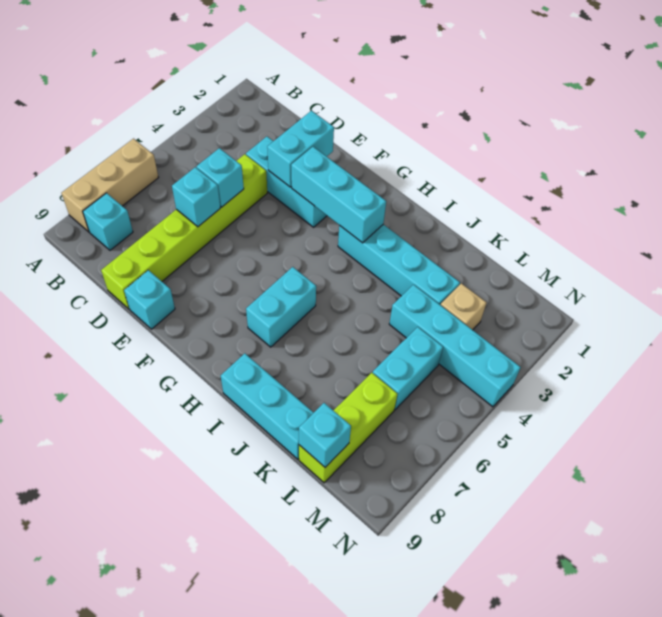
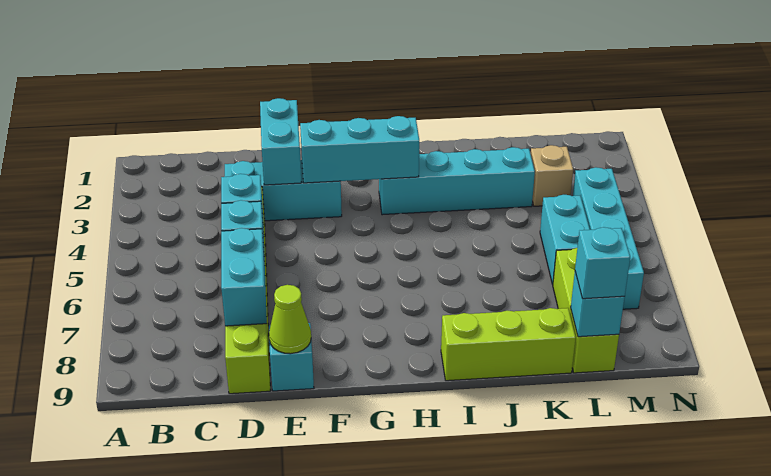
tan brick A6:A8 level 1 -> none
cyan brick B8 level 1 -> cyan brick L9 level 3
none -> lime cone E9 level 2
cyan brick H6:H7 level 1 -> cyan brick D7:D8 level 2
cyan brick I9:K9 level 1 -> lime brick I9:K9 level 1
cyan brick K4:N4 level 1 -> cyan brick M4:M7 level 1

